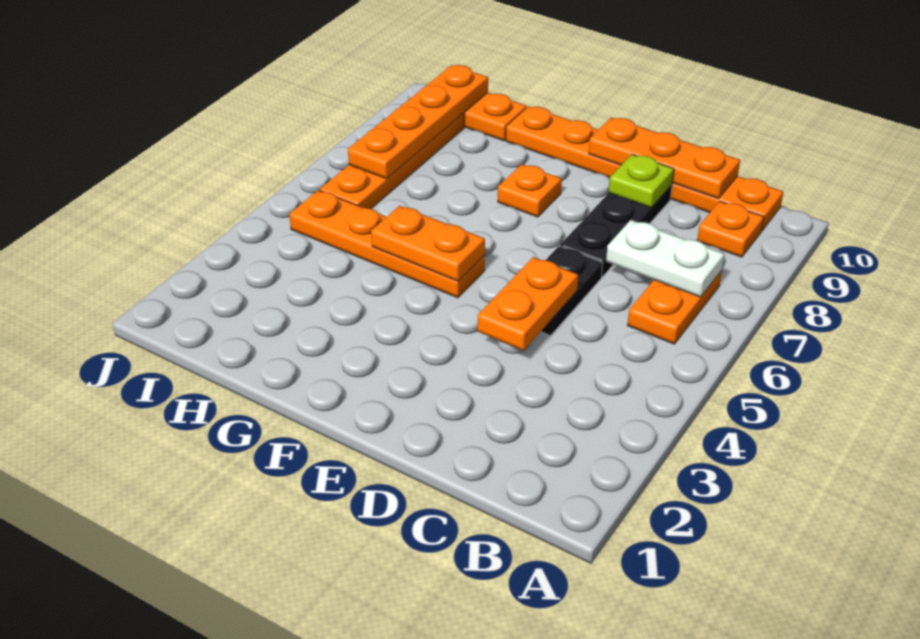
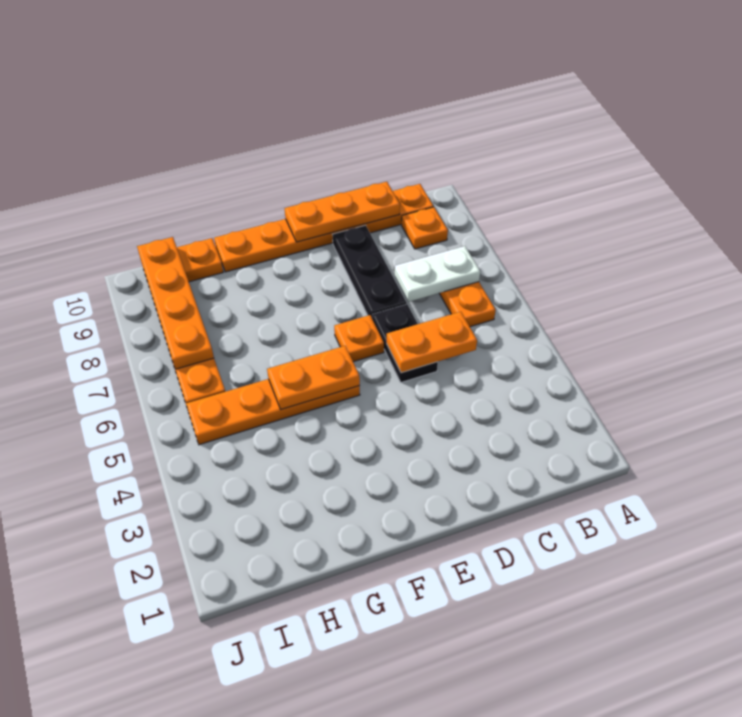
orange plate D4:D5 level 2 -> orange plate C5:D5 level 2
lime plate D9 level 2 -> none
orange plate F8 level 1 -> orange plate E6 level 1

